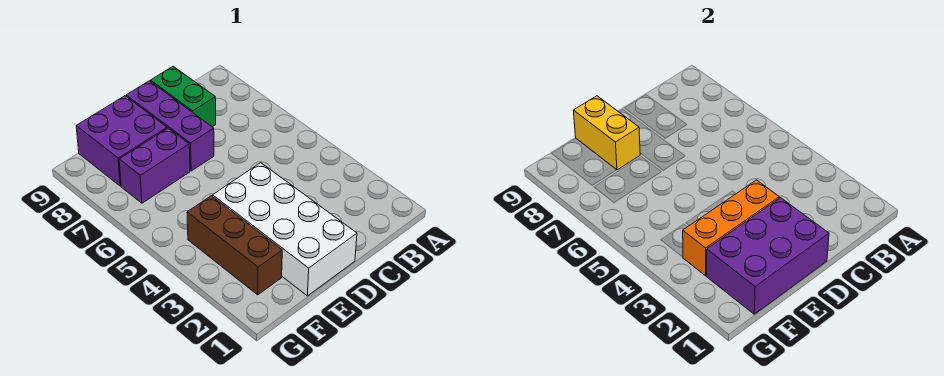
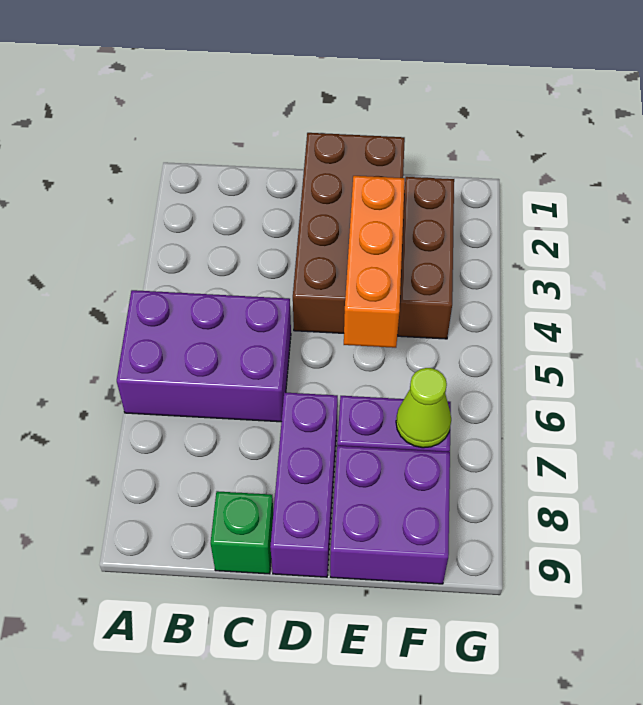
green brick C8:C9 level 1 -> green brick C9 level 1
white brick D1:E4 level 1 -> brown brick D1:E4 level 1
purple brick D1:F2 level 2 -> purple brick A5:C6 level 1
orange brick D3:F3 level 2 -> orange brick E3:E5 level 2
yellow brick E8:E9 level 2 -> none
none -> lime cone F7 level 2

